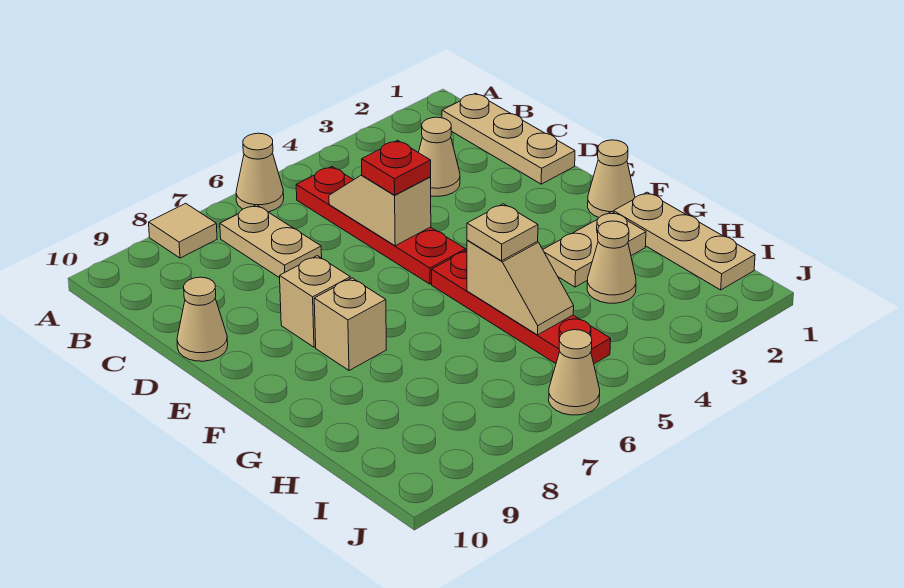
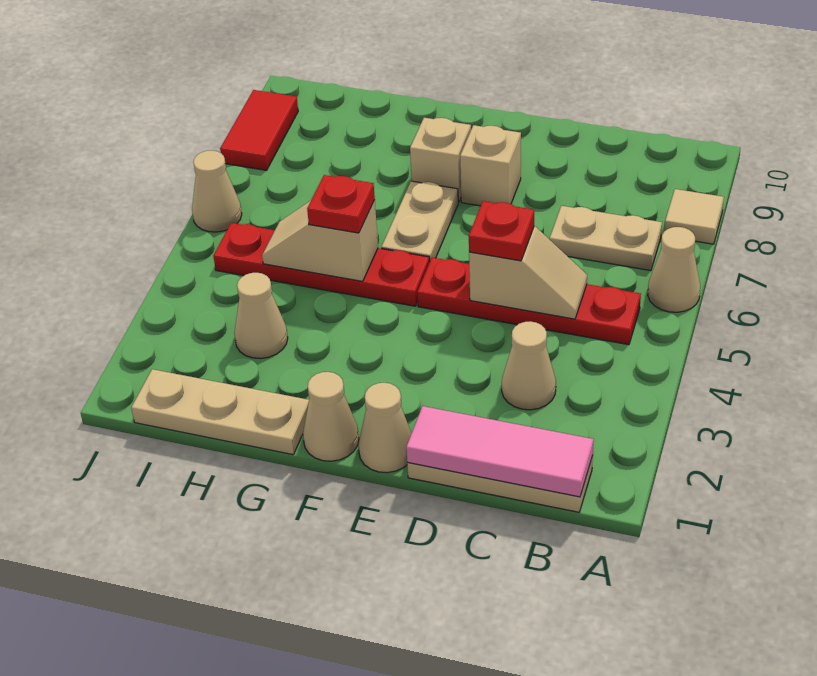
none -> pink tile B1:D1 level 2
tan cone D10 level 1 -> tan cone E1 level 1
tan plate G2:G3 level 1 -> tan plate F6:F7 level 1
tan plate G5 level 3 -> red plate G5 level 3
none -> red tile J8:J9 level 1

